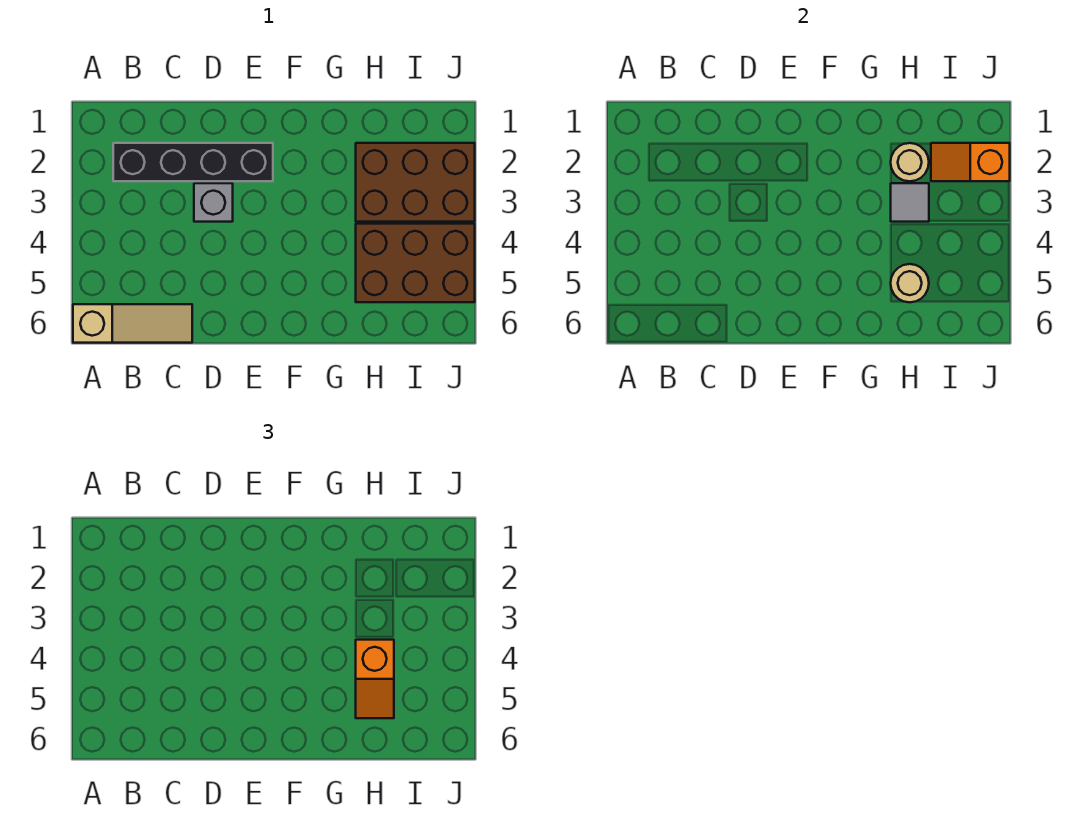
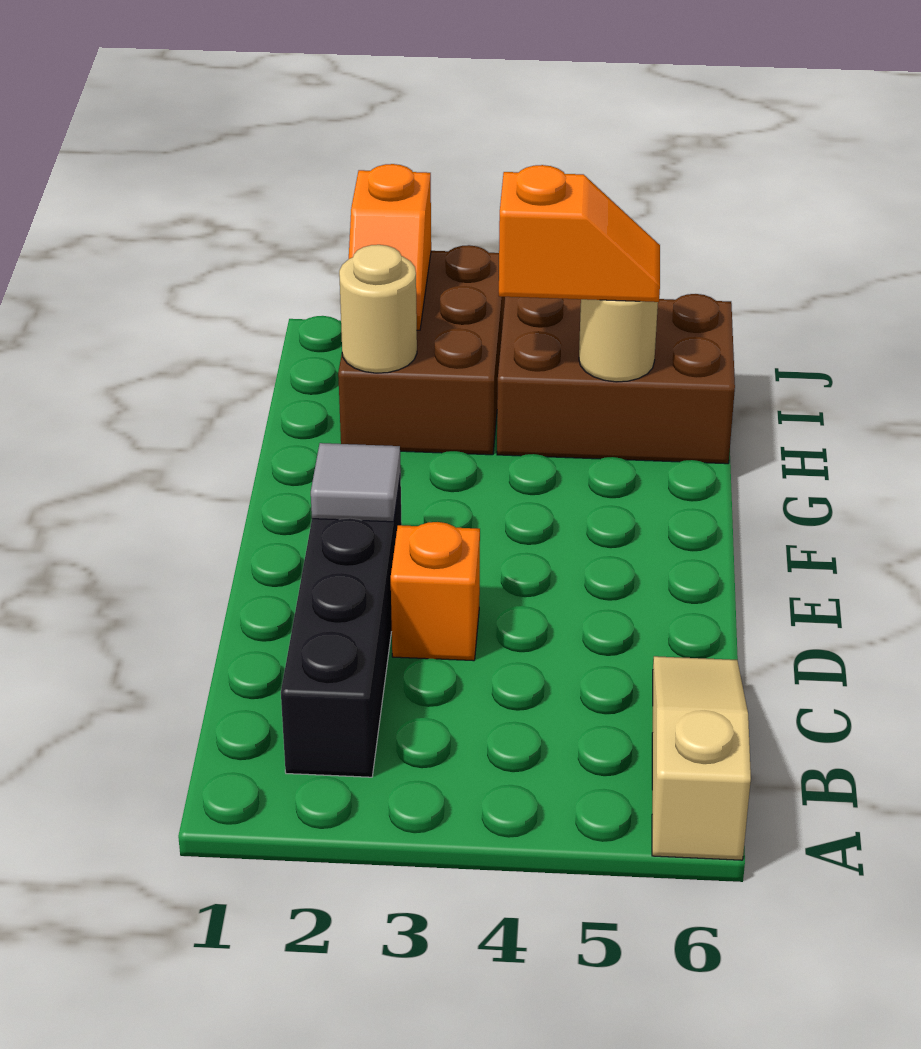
grey brick D3 level 1 -> orange brick D3 level 1
grey tile H3 level 2 -> grey tile E2 level 2
brown brick H4:J5 level 1 -> brown brick H4:I6 level 1

